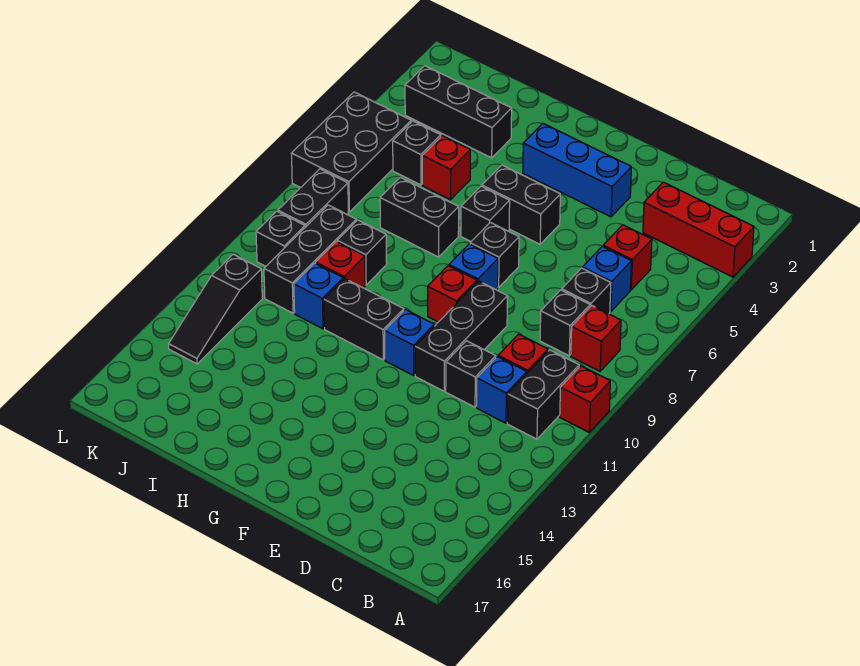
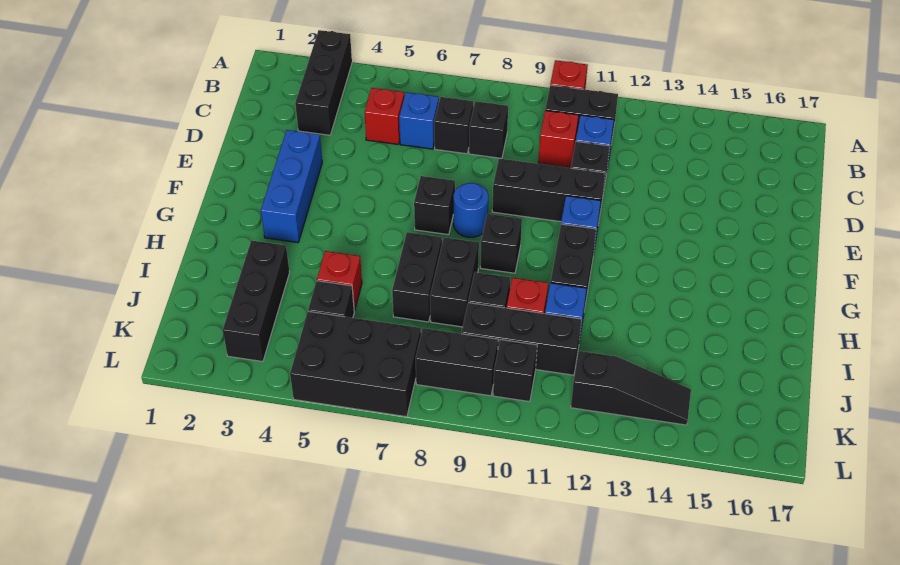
red brick A3:C3 level 1 -> black brick A3:C3 level 1
red brick B8 level 1 -> none
black brick F5:G5 level 1 -> black brick H8:I8 level 1
blue brick F8 level 1 -> blue round brick F8 level 1
red brick F9 level 1 -> none
black brick G6 level 1 -> black brick G9 level 1

